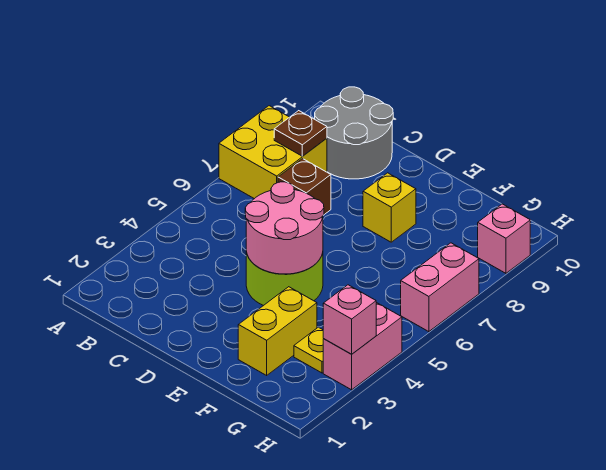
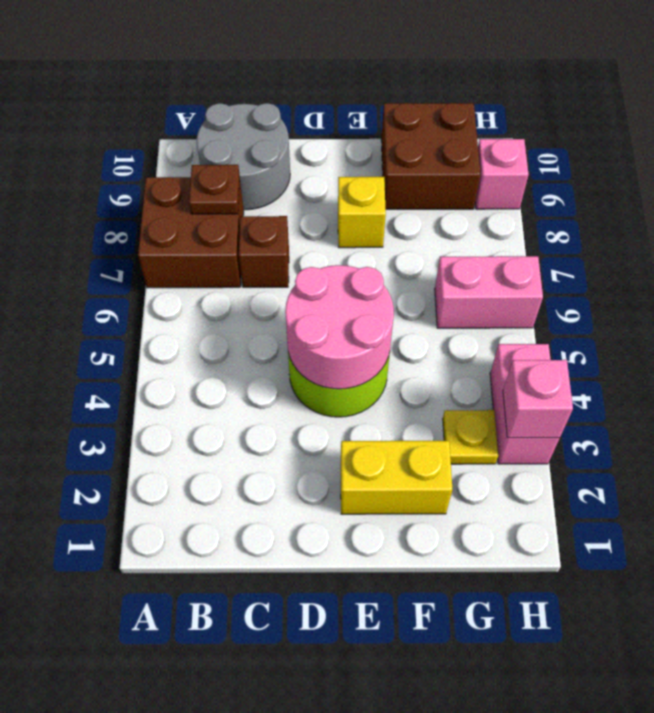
yellow brick A7:B8 level 1 -> brown brick A7:B8 level 1
yellow brick F2:F3 level 1 -> yellow brick E2:F2 level 1
none -> brown brick F9:G10 level 1
pink brick H6:H7 level 1 -> pink brick G6:H6 level 1

